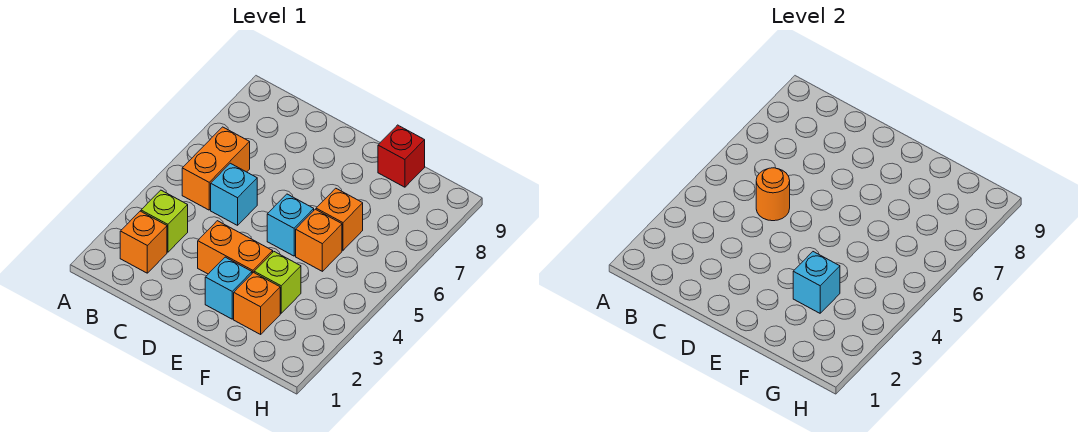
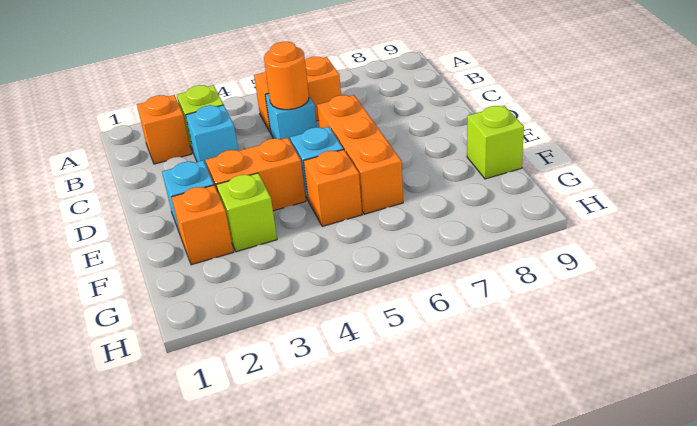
orange brick D3:E3 level 1 -> orange brick E3:E4 level 1
cyan brick F3 level 2 -> cyan brick C3 level 1
orange brick F6 level 1 -> orange brick D6:F6 level 1
red brick F9 level 1 -> lime brick F9 level 1

